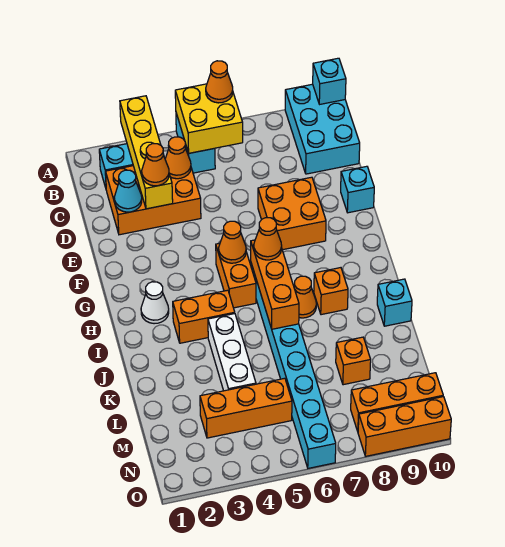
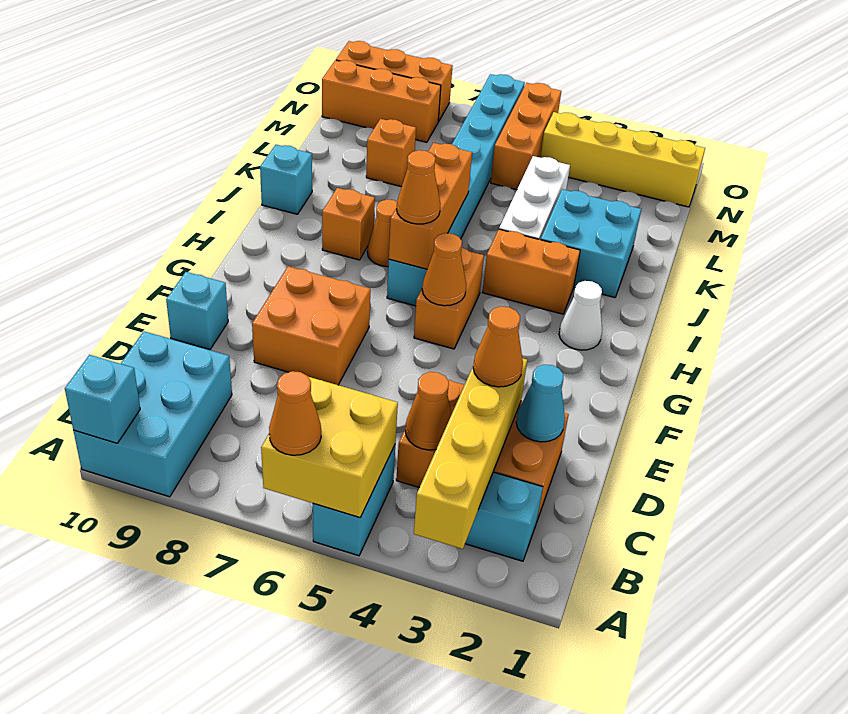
none -> cyan brick J2:K3 level 1
orange brick M3:M5 level 1 -> orange brick M5:O5 level 1
none -> yellow brick N1:N4 level 1

